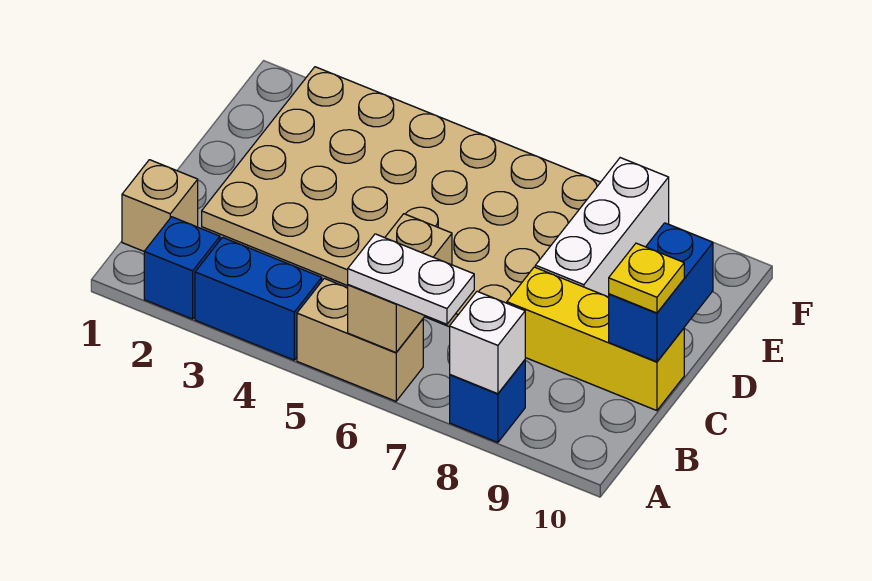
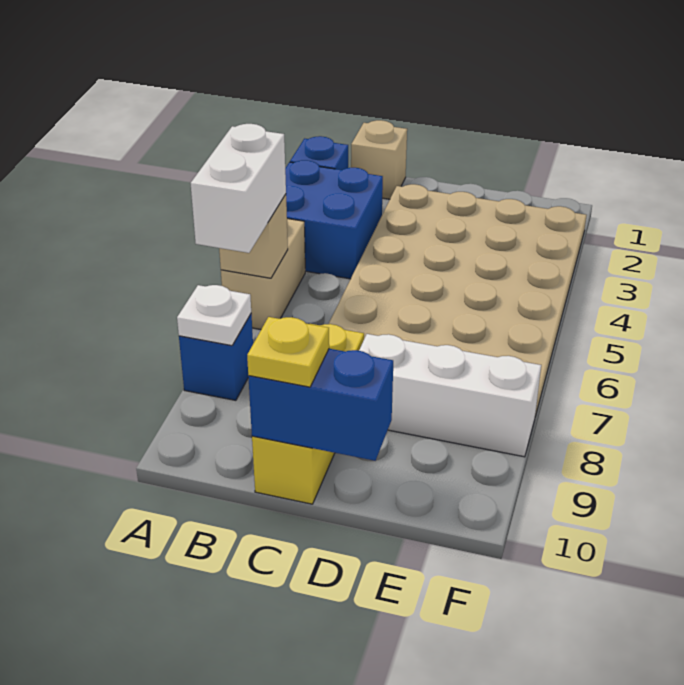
blue brick A3:A4 level 1 -> blue brick A3:B4 level 1
tan brick A6:B6 level 2 -> tan brick A6 level 2
white plate A6:A7 level 3 -> white brick A6:A7 level 3
white brick A8 level 2 -> white plate A8 level 2

